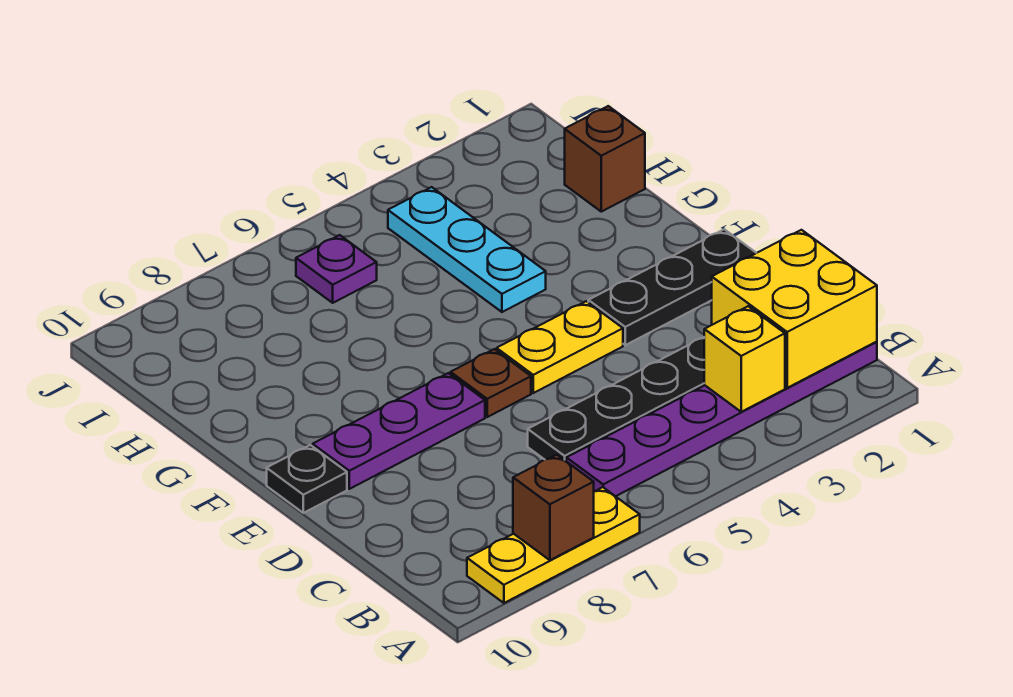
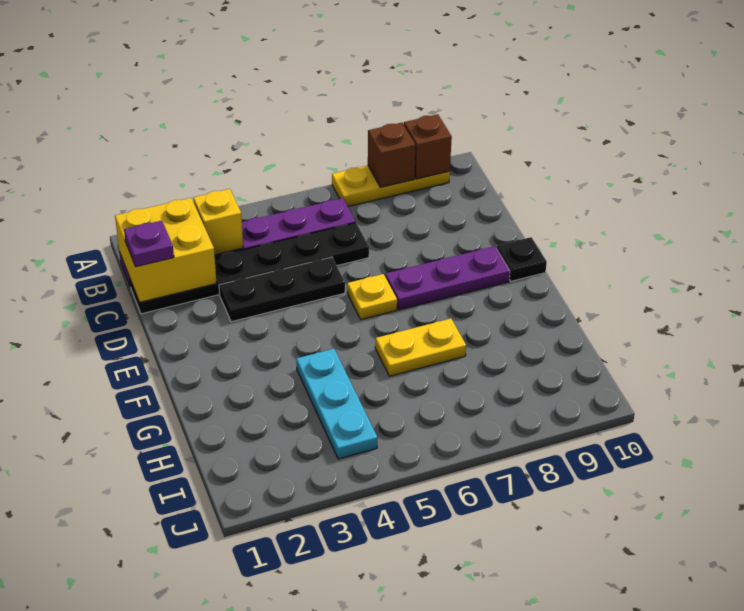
black plate E1:E3 level 1 -> black plate D3:D5 level 1
yellow plate E4:E5 level 1 -> yellow plate G6:G7 level 1
brown plate E6 level 1 -> yellow plate E6 level 1
brown brick H1 level 1 -> brown brick A9 level 2
purple plate I6 level 1 -> purple plate C1 level 3

